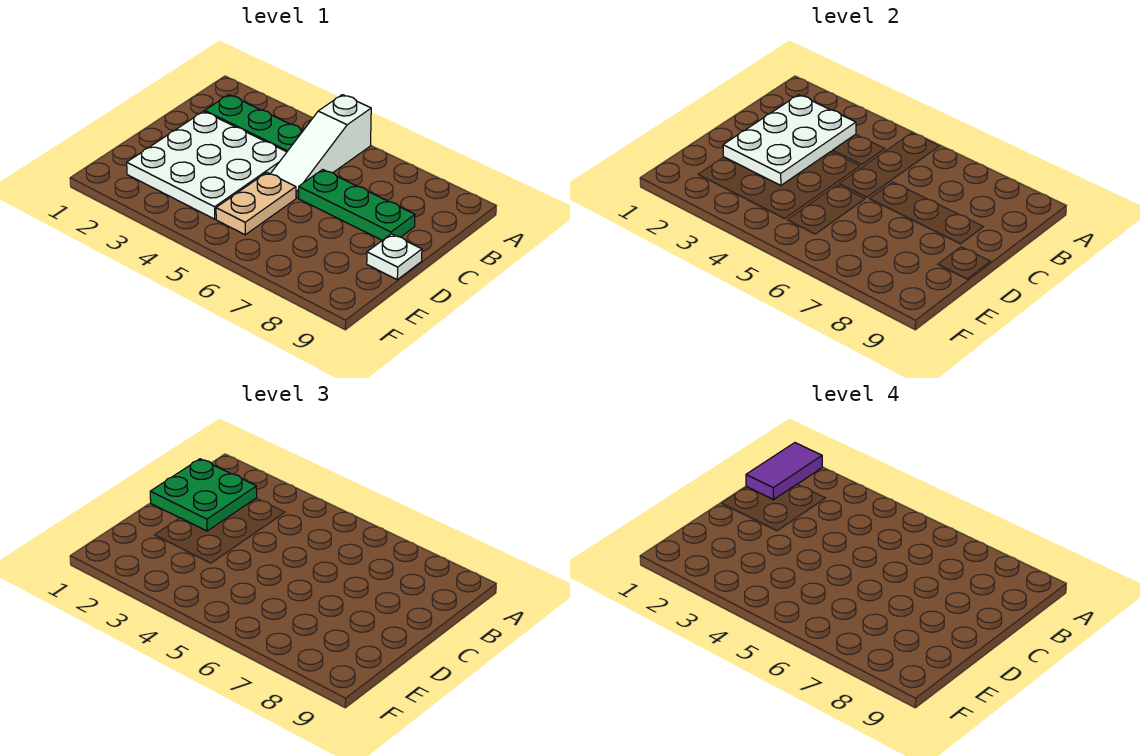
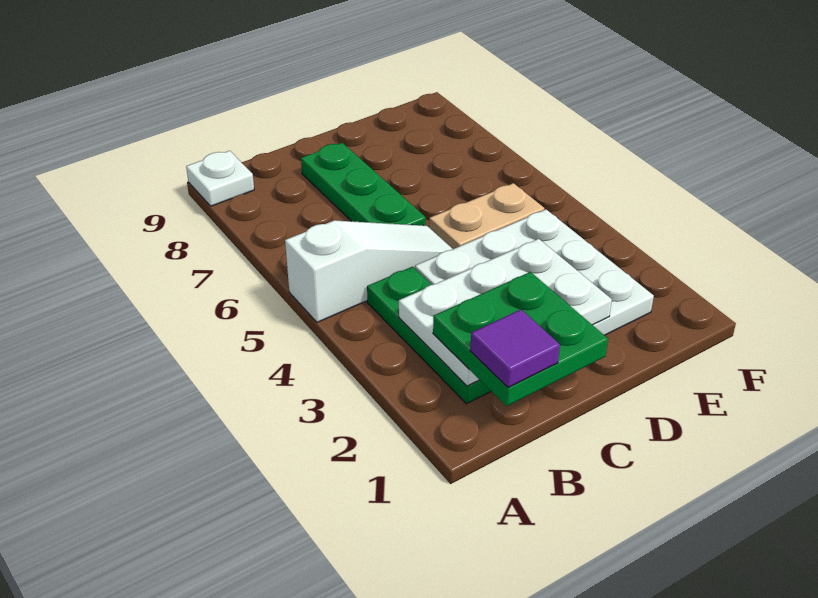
purple tile A1:B1 level 4 -> purple tile B1 level 4
white plate D9 level 1 -> white plate A9 level 1

